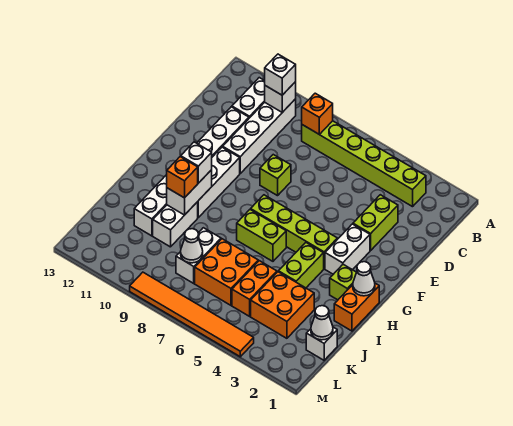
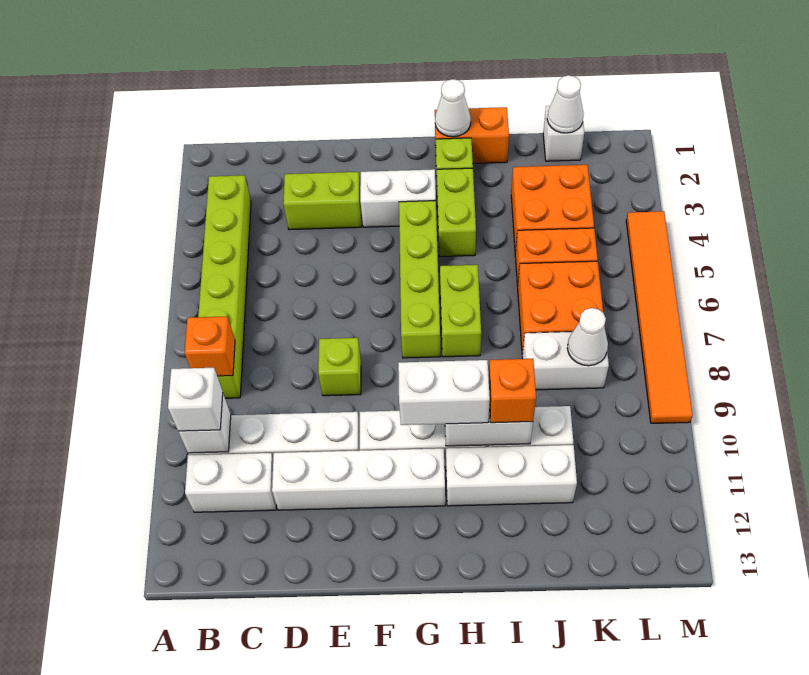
lime brick H4:I4 level 1 -> lime brick H3:H4 level 1
white brick H10 level 3 -> white brick G10:H10 level 3

